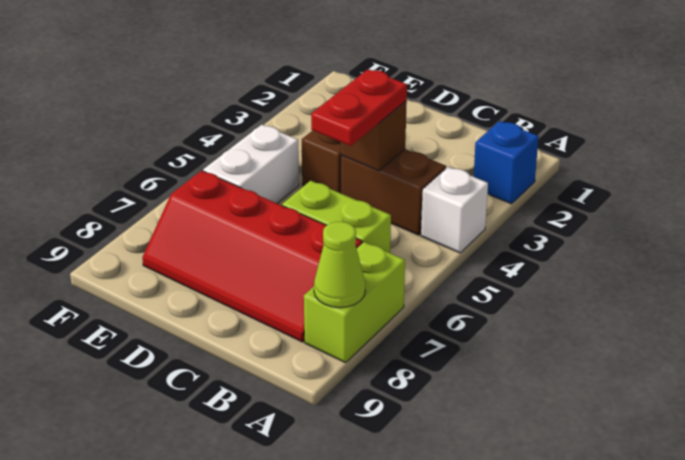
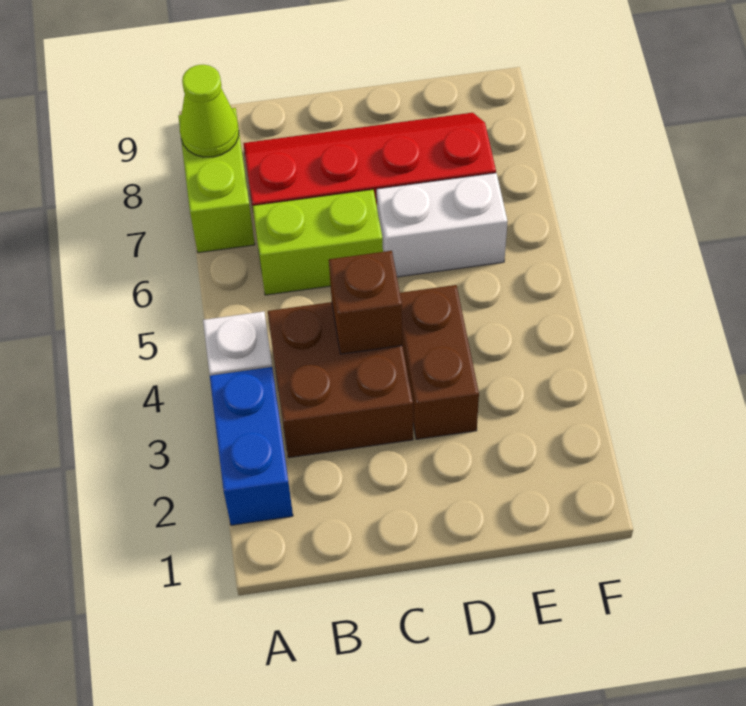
blue brick A2 level 1 -> blue brick A2:A3 level 1
brown brick B4:C4 level 1 -> brown brick B3:C4 level 1
red plate C4:C5 level 3 -> none
white brick E5:E6 level 1 -> white brick D6:E6 level 1

